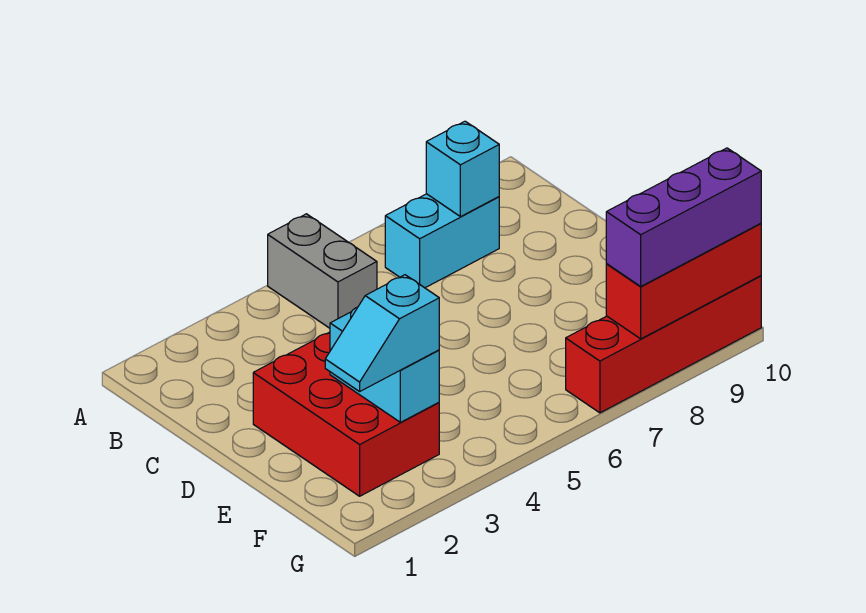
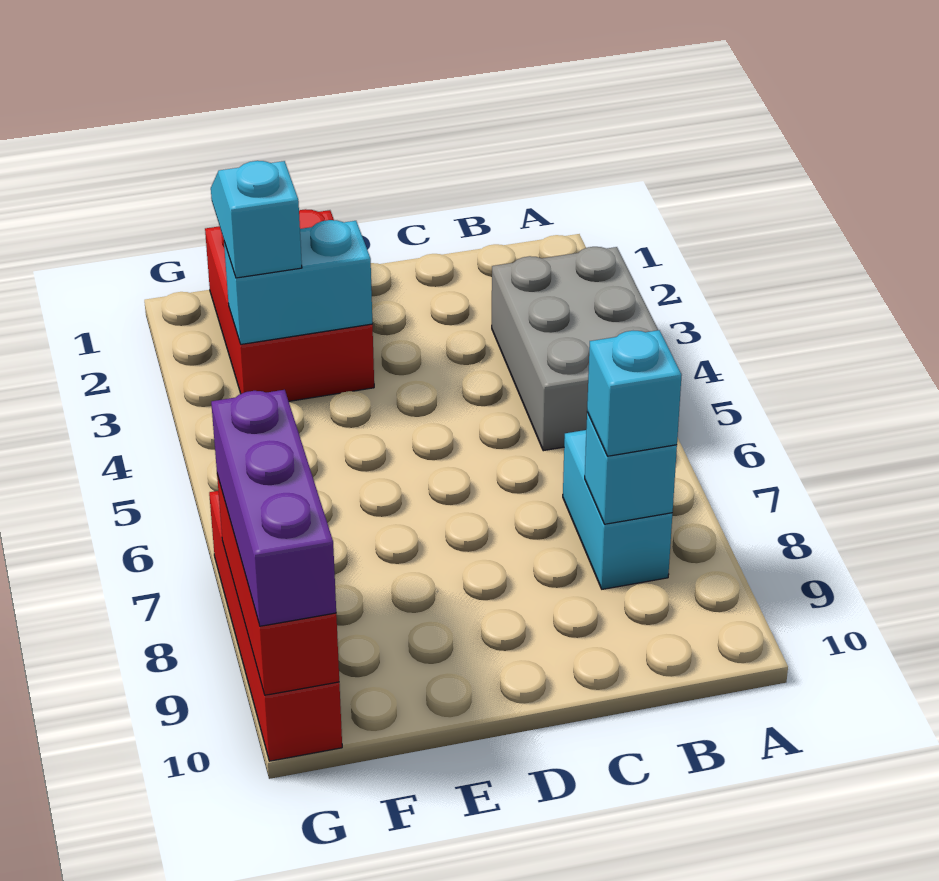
grey brick A5:B5 level 1 -> grey brick A3:B5 level 1
none -> cyan brick B8 level 3
red brick D2:F3 level 1 -> red brick E1:F3 level 1

